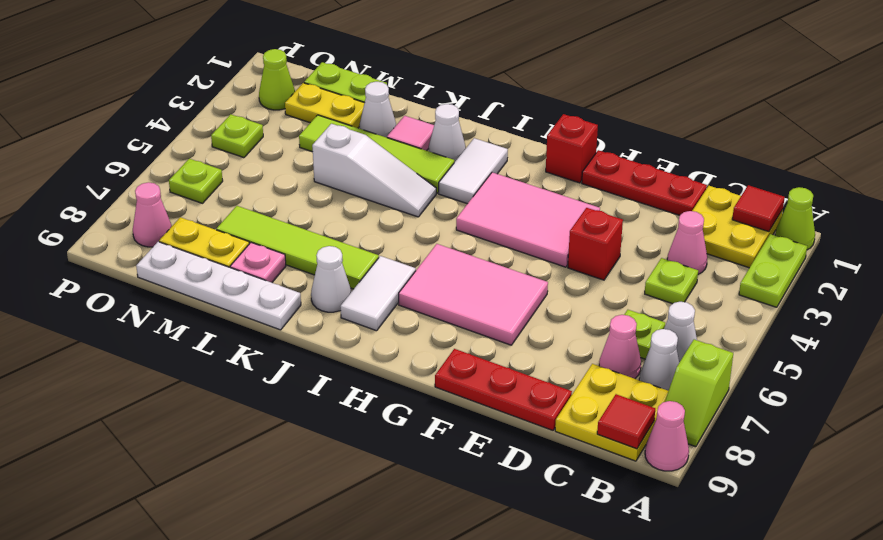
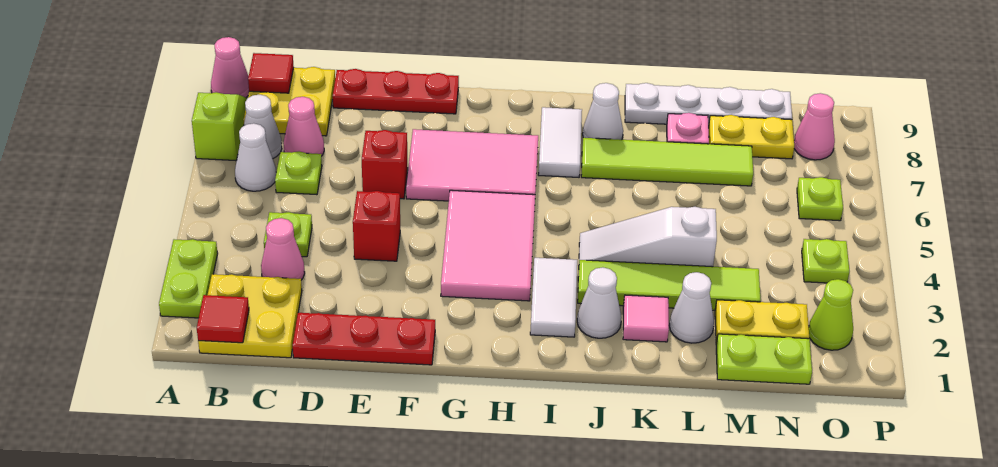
lime cone A1 level 1 -> none
pink tile F3:H4 level 1 -> pink tile G3:H5 level 1
red brick G1 level 1 -> red brick E6 level 1

